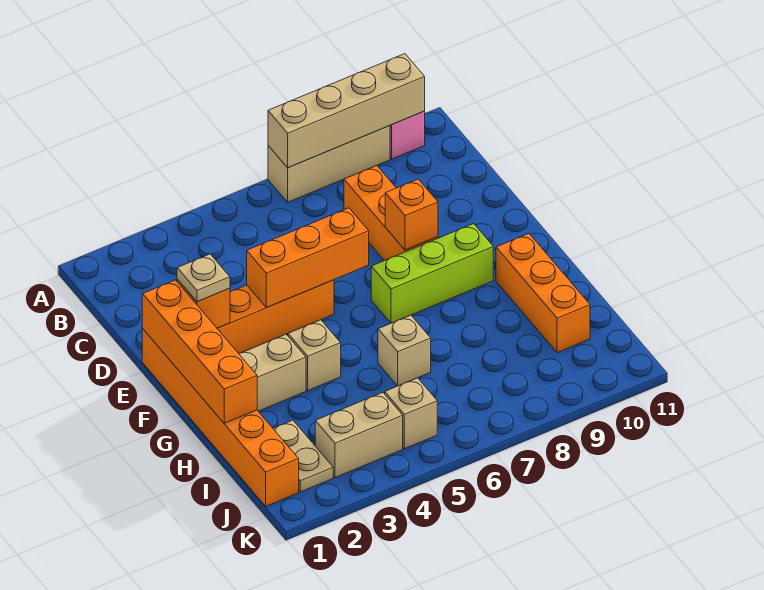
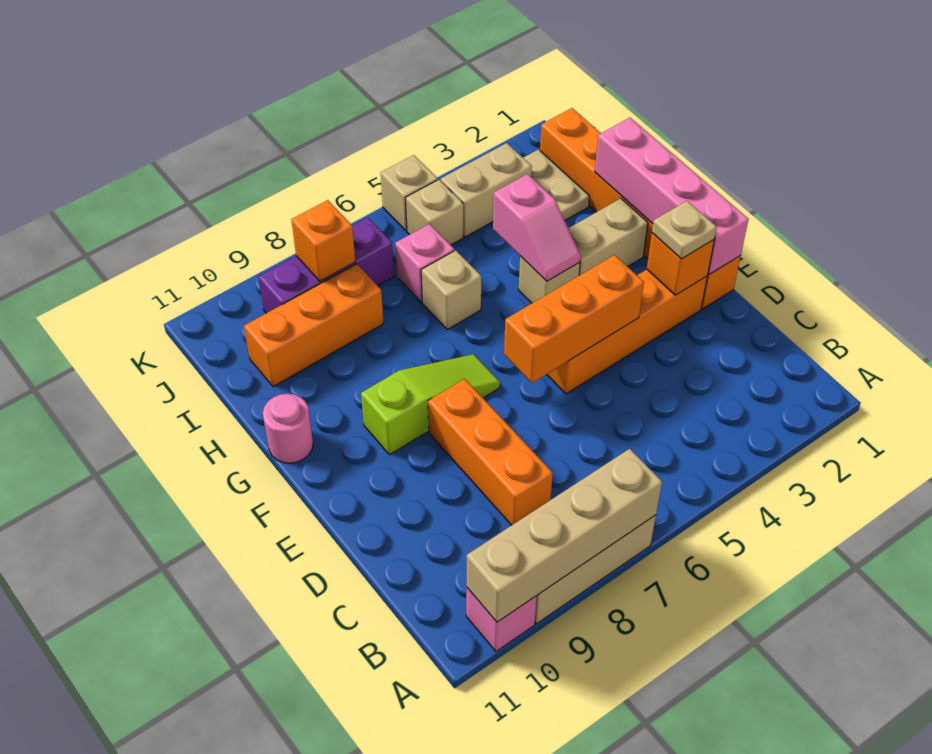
orange brick E1:H1 level 2 -> pink brick E1:H1 level 2
orange brick E8 level 2 -> orange brick J8 level 2
lime brick F7:F9 level 1 -> lime slope F7:F9 level 1 top 9
none -> pink slope G4:H4 level 2 top H
orange brick G10:I10 level 1 -> orange brick I8:I10 level 1
none -> pink round brick G11 level 1
none -> pink brick I6 level 1
none -> purple brick J7:J9 level 1
none -> tan brick K5 level 1

